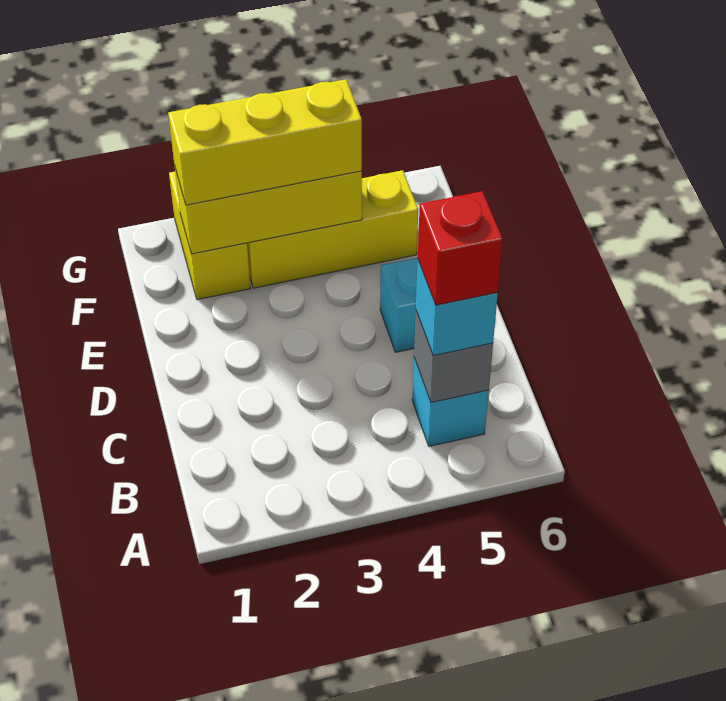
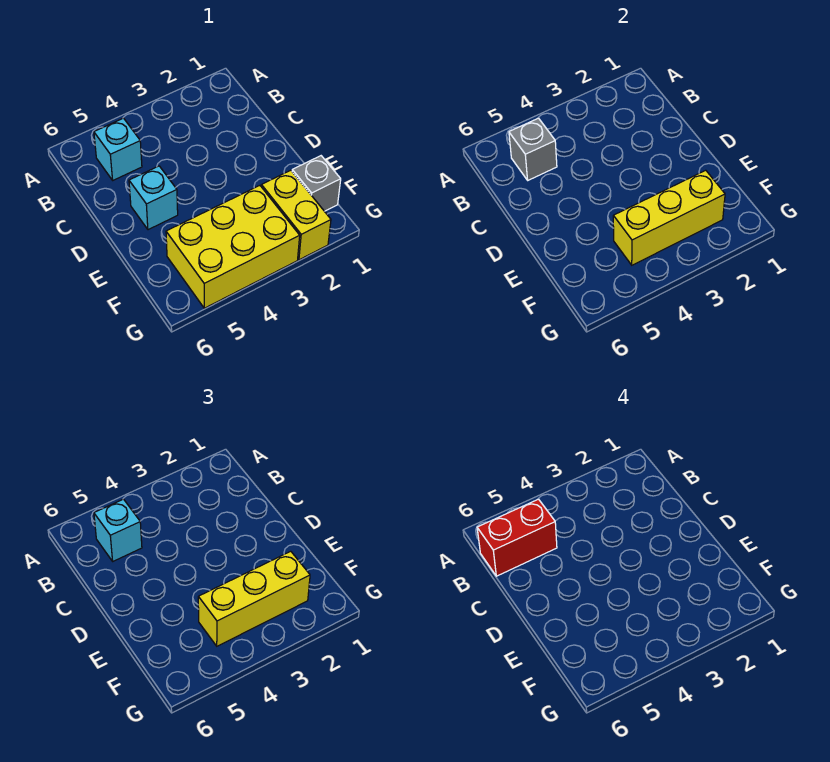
red brick B5 level 4 -> red brick B5:B6 level 4
none -> grey brick F1 level 1
yellow brick F3:F5 level 1 -> yellow brick F3:G5 level 1

